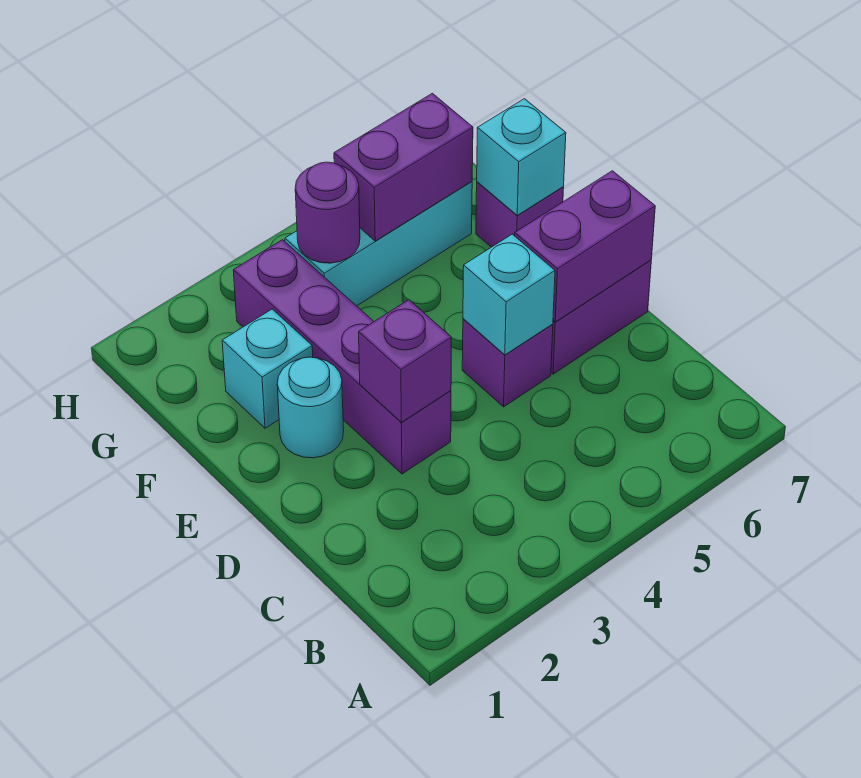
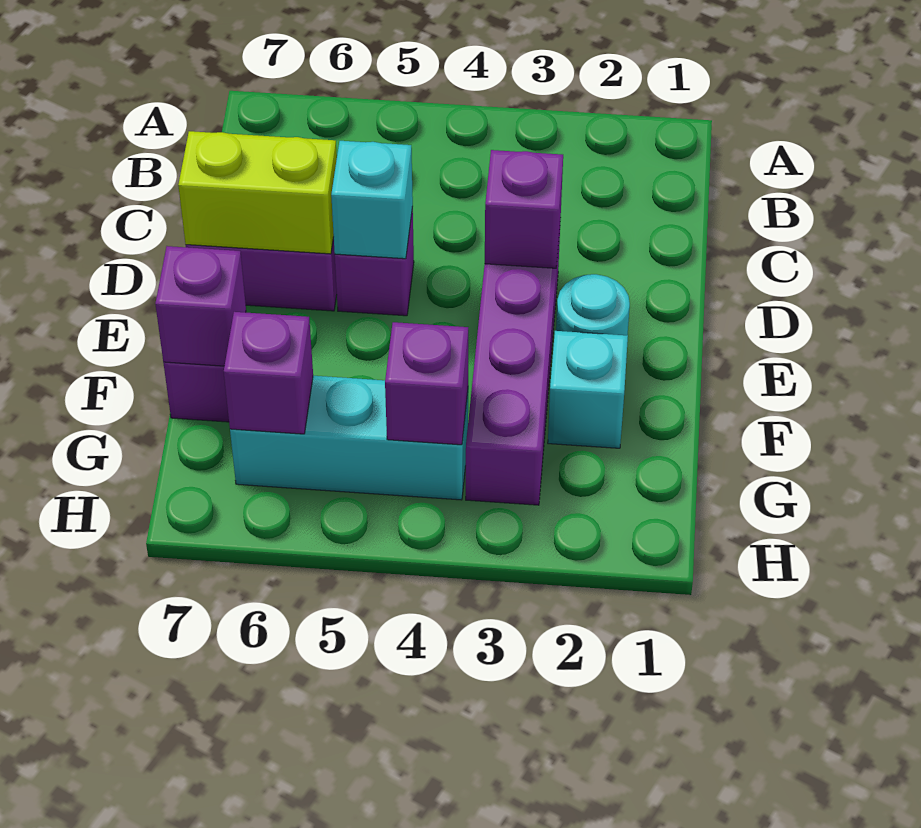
purple brick D6:D7 level 2 -> lime brick D6:D7 level 2
cyan brick F7 level 2 -> purple brick F7 level 2
purple round brick G4 level 2 -> purple brick G4 level 2
purple brick G5:G6 level 2 -> purple brick G6 level 2

